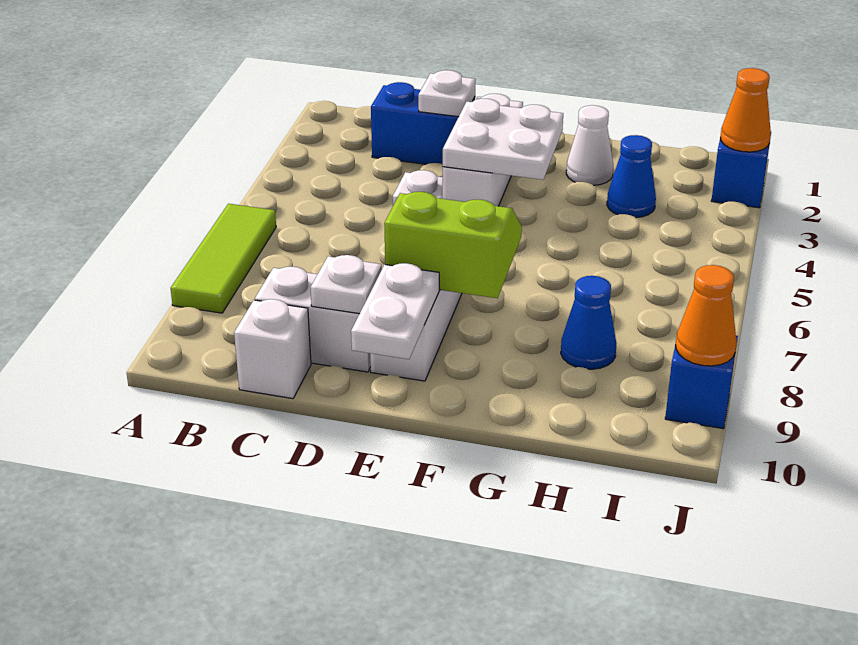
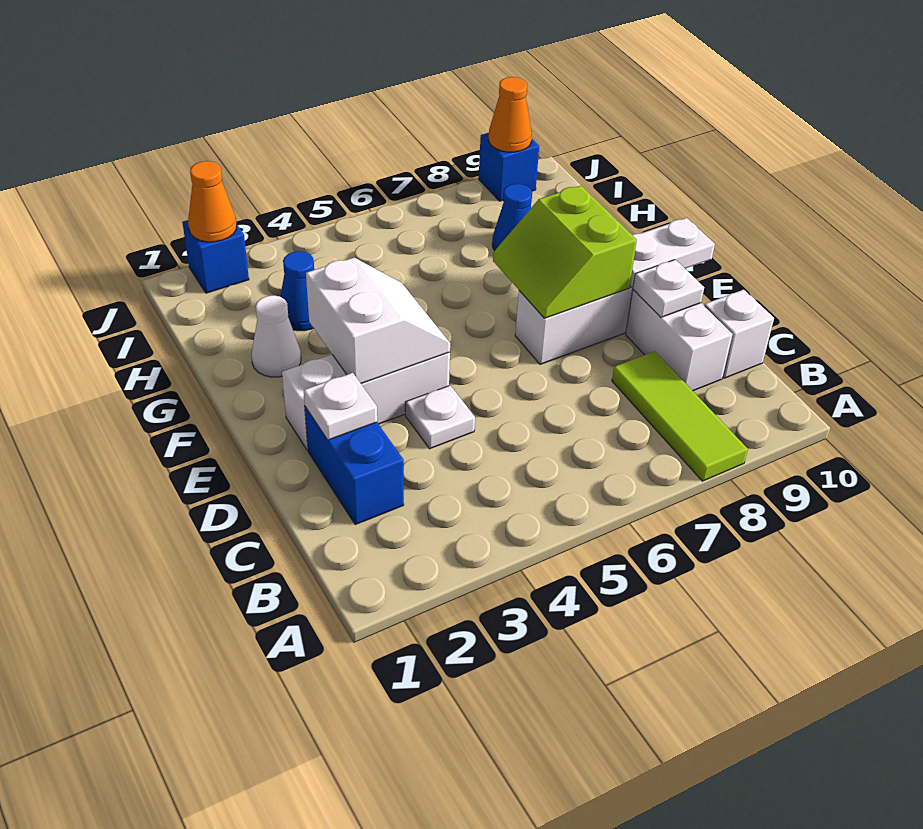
lime tile A6:A8 level 1 -> lime tile A8:C8 level 1
white plate E3:F4 level 2 -> white slope E3:F4 level 2 top 3

